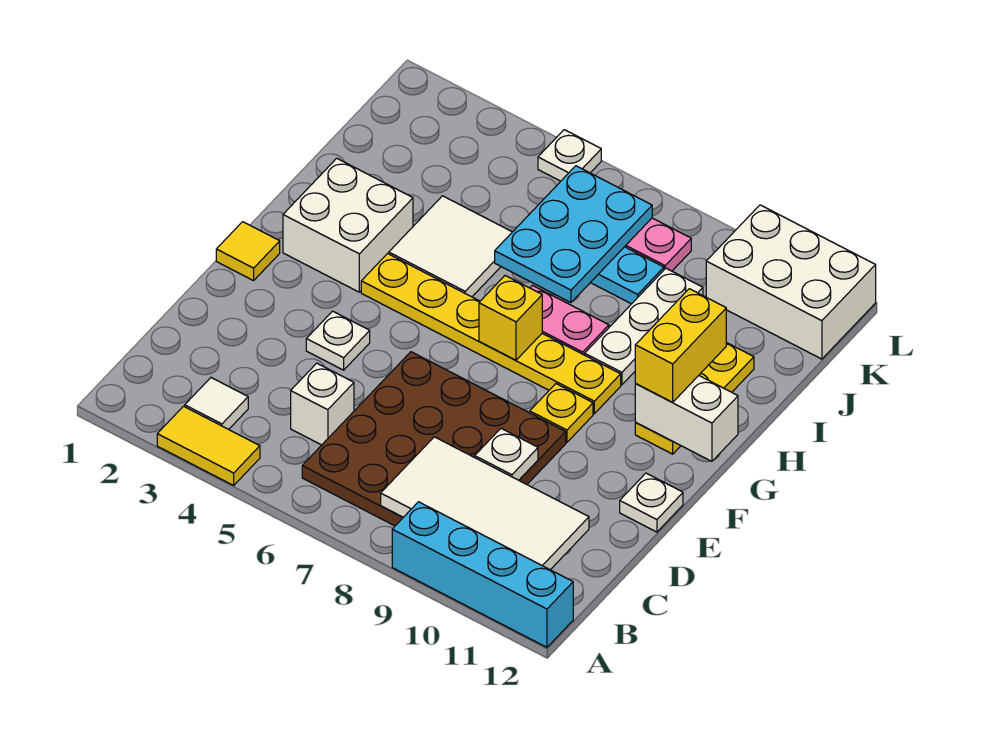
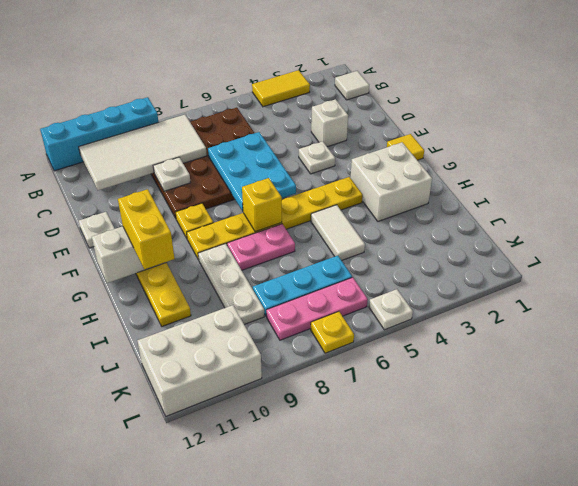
white tile B3 level 1 -> white tile B1 level 1
white brick C5 level 1 -> white brick D3 level 1
white tile H4:I5 level 1 -> white tile H5:I5 level 1
cyan plate I6:K7 level 2 -> cyan plate D6:F7 level 2
none -> yellow plate L7 level 1

